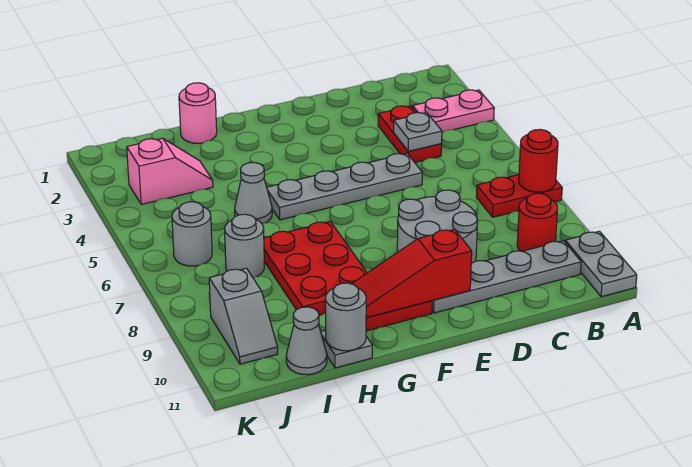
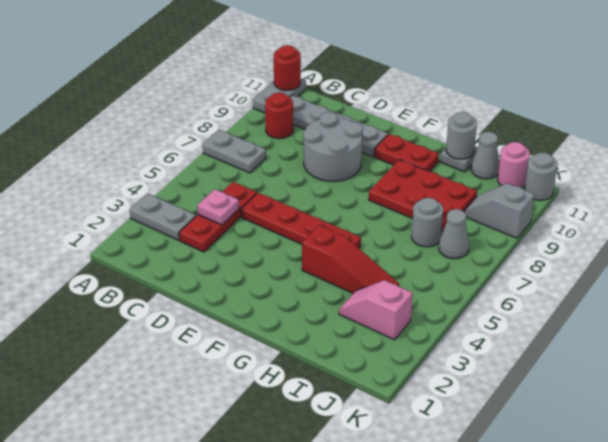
pink plate A3:B3 level 1 -> grey plate A3:B3 level 1
red plate A7:B7 level 1 -> grey plate A7:B7 level 1
red round brick A7 level 2 -> red round brick A11 level 2
red plate C3:C4 level 1 -> red plate C3:C5 level 1
grey plate C4 level 2 -> pink plate C4 level 2
grey plate D5:G5 level 1 -> red plate D5:G5 level 1
red slope E10:G10 level 2 top E -> red slope G4:I4 level 1 top G
red plate G7:H9 level 1 -> red plate G8:I9 level 1
pink round brick H1 level 1 -> pink round brick J11 level 1
grey cone H5 level 1 -> grey cone J7 level 1
grey round brick J6 level 1 -> grey round brick K11 level 1
grey slope J9:J10 level 1 top 9 -> grey slope J9:K9 level 1 top K

